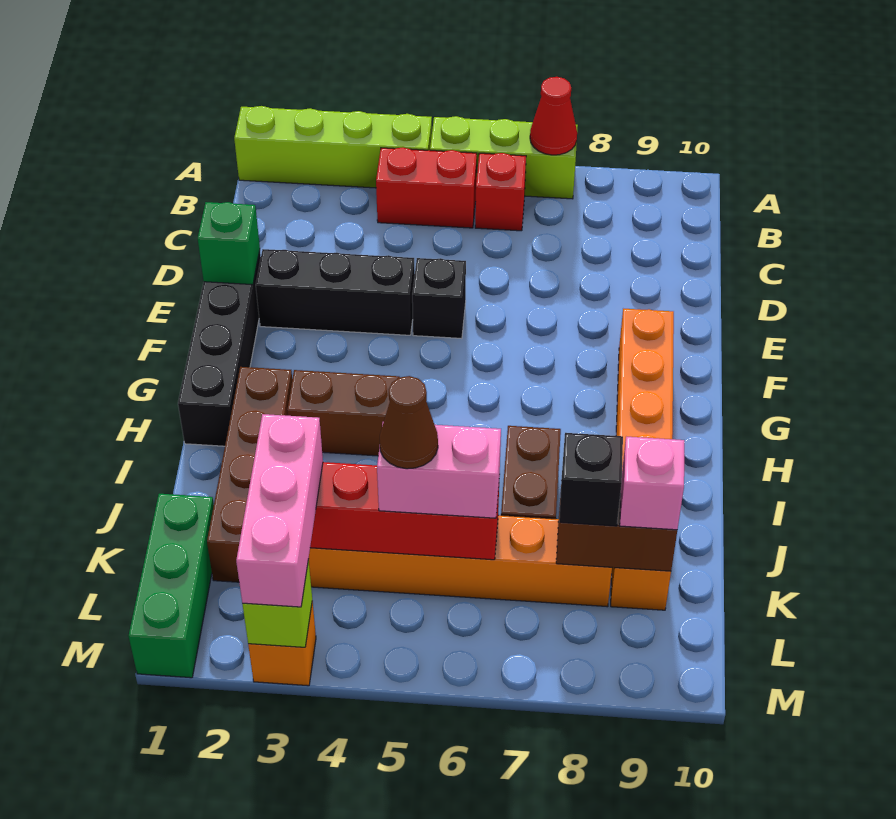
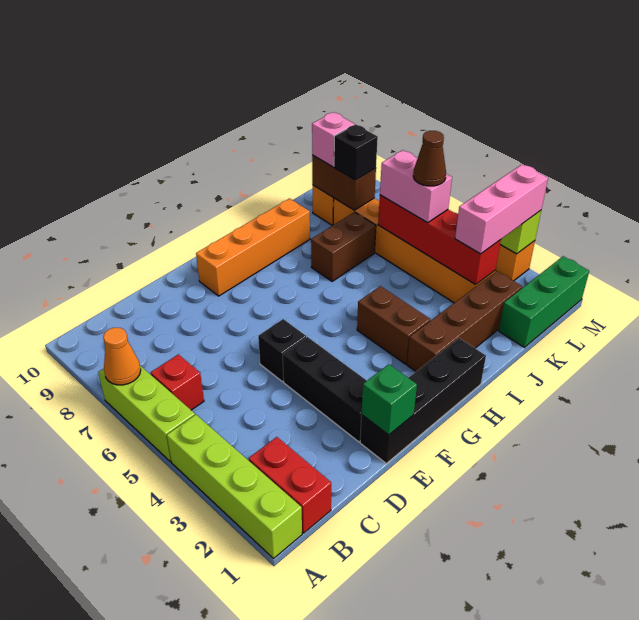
red cone A7 level 2 -> orange cone A7 level 2
red brick B4:B5 level 1 -> red brick B1:B2 level 1

